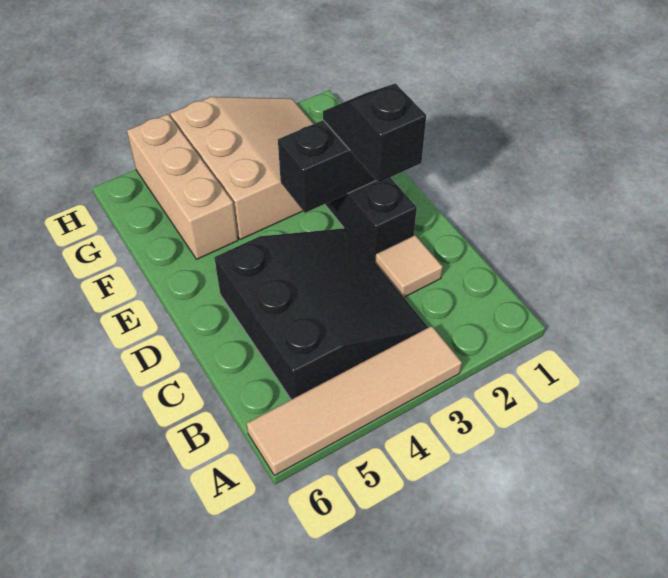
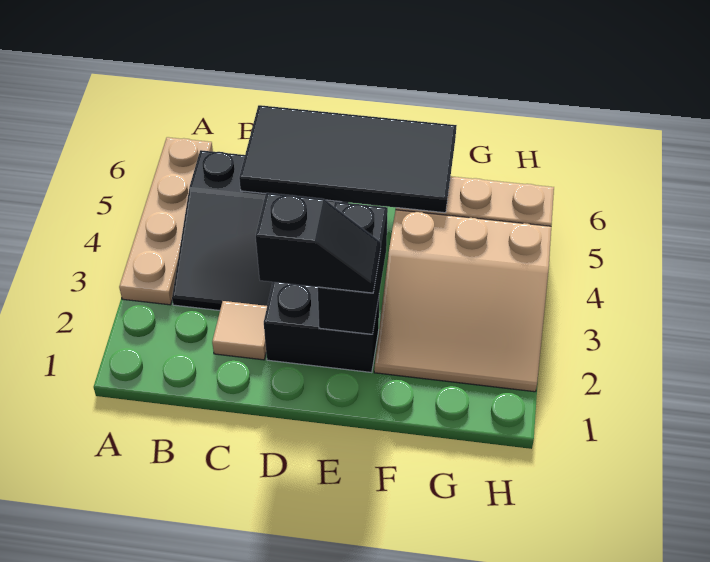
tan tile A3:A6 level 1 -> tan plate A3:A6 level 1
none -> black tile C5:F6 level 2

